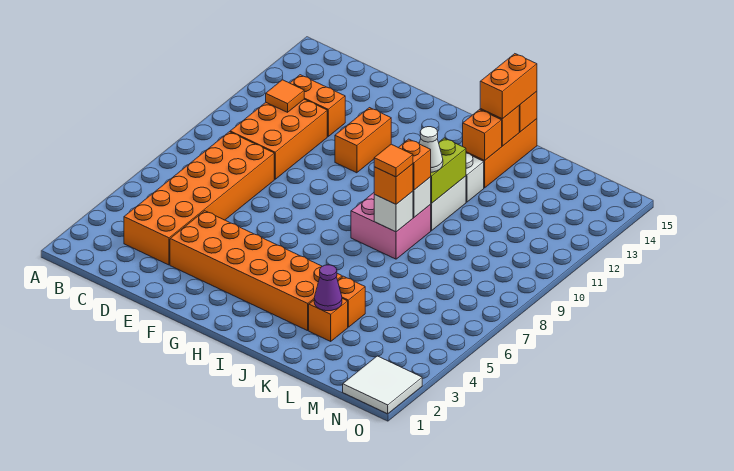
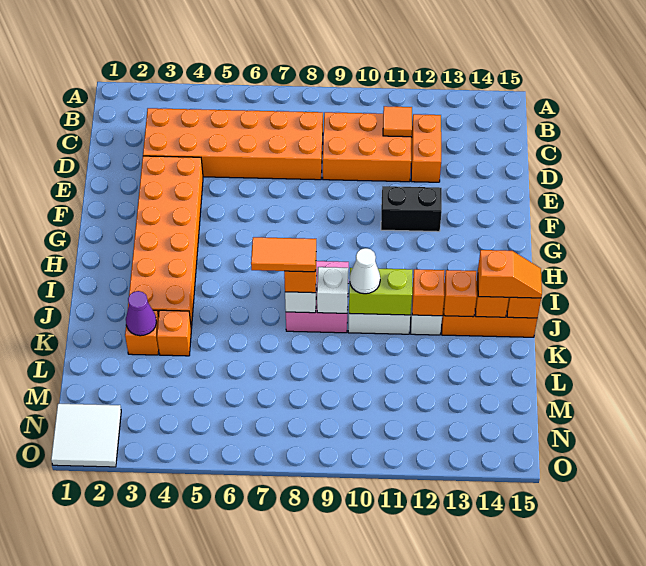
orange brick F11:F12 level 1 -> black brick F11:F12 level 1
orange tile J8 level 4 -> orange tile J7:J8 level 4
orange brick J9 level 3 -> orange brick J12 level 2
orange brick J14:J15 level 3 -> orange slope J14:J15 level 3 top 14

